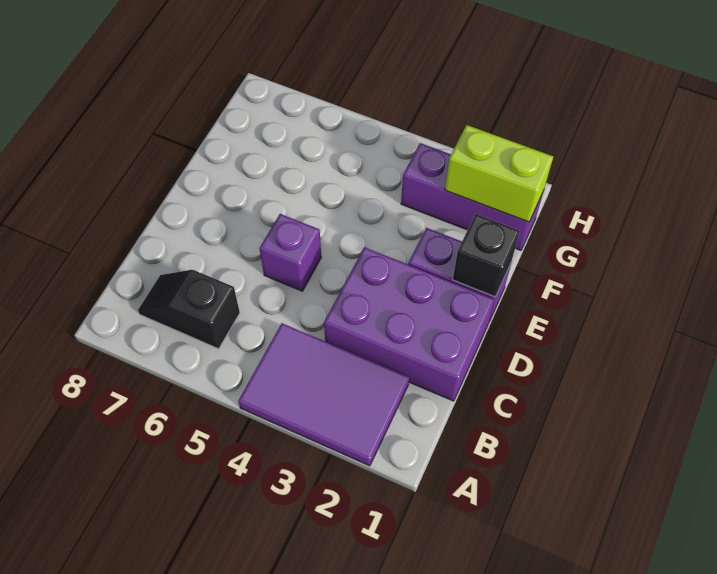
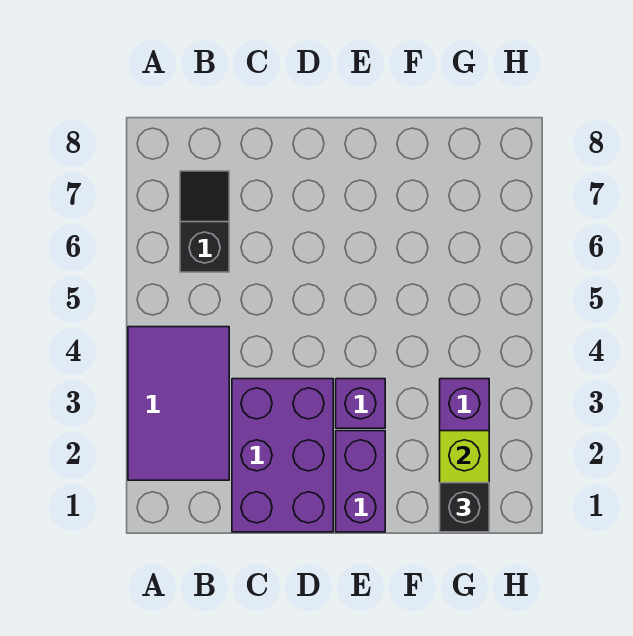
purple brick D5 level 1 -> purple brick E3 level 1
black brick E1 level 2 -> black brick G1 level 3

